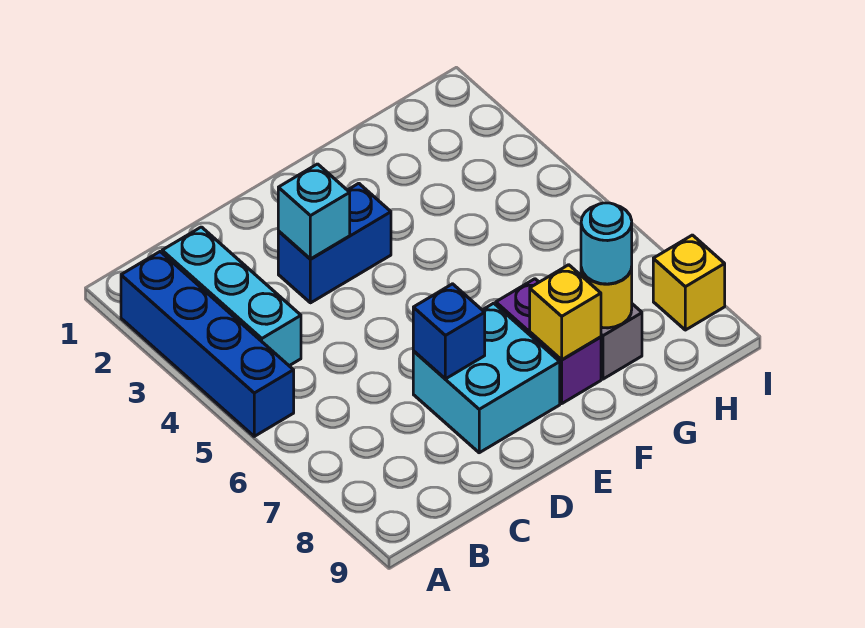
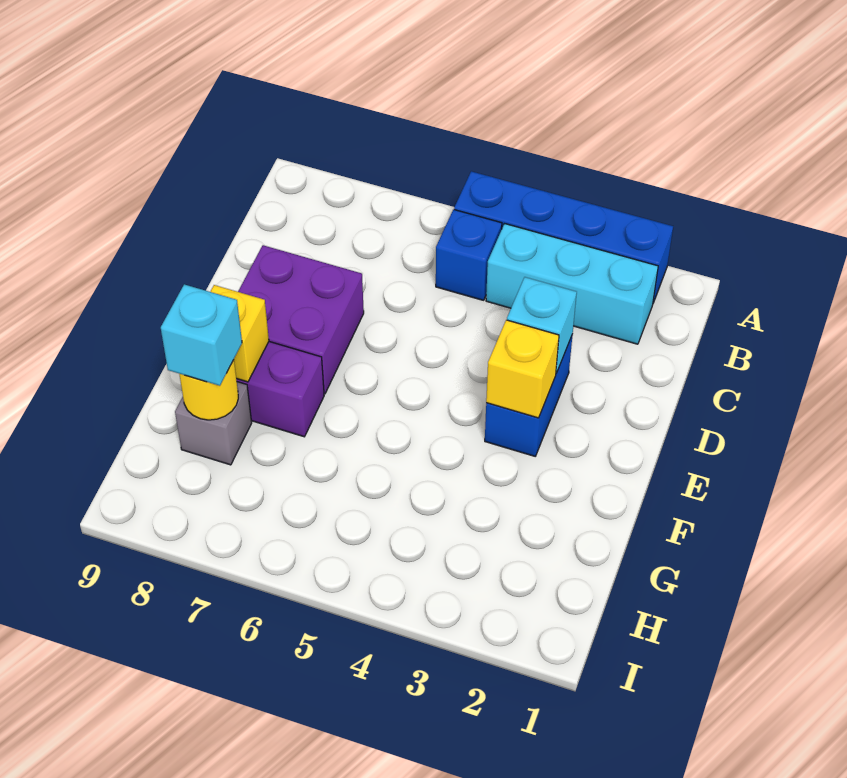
cyan brick D7:E8 level 1 -> purple brick D7:E8 level 1
blue brick D7 level 2 -> blue brick B5 level 1
cyan round brick G8 level 3 -> cyan brick G8 level 3
yellow brick I8 level 1 -> yellow brick E3 level 2

